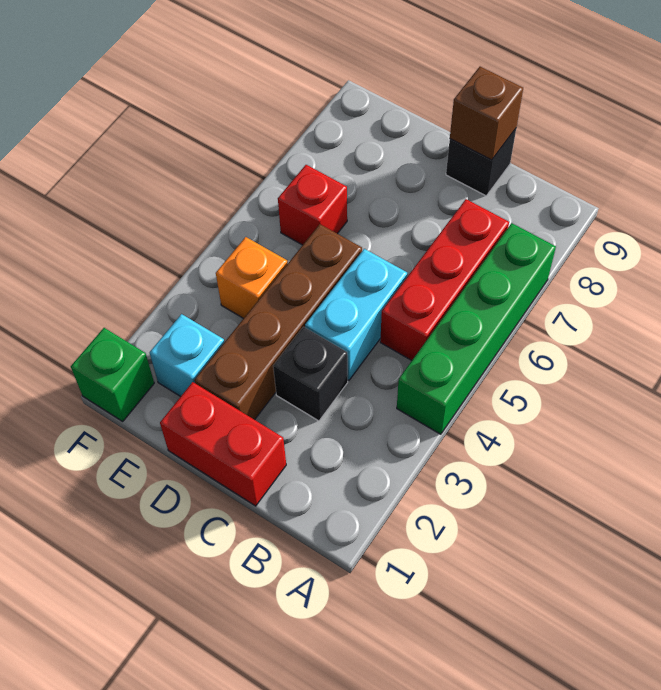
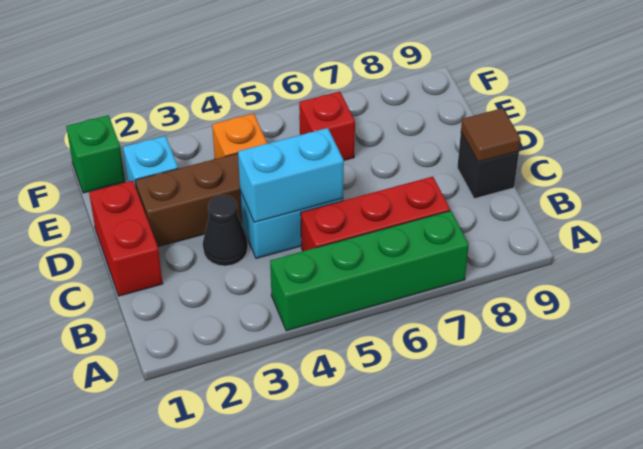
black brick C3 level 1 -> black cone C3 level 1
none -> cyan brick C4:C5 level 2
brown brick C9 level 2 -> brown tile C9 level 2

